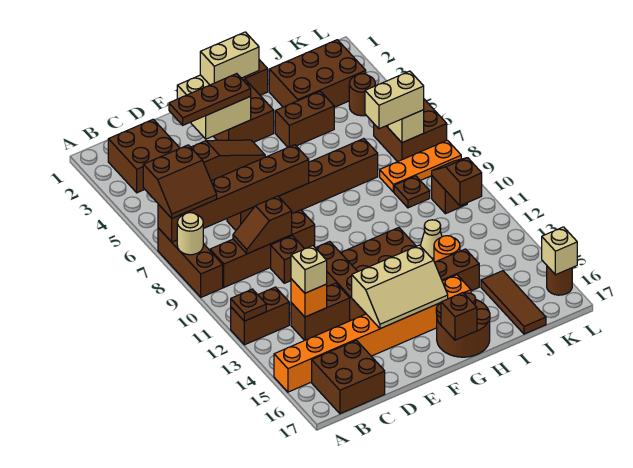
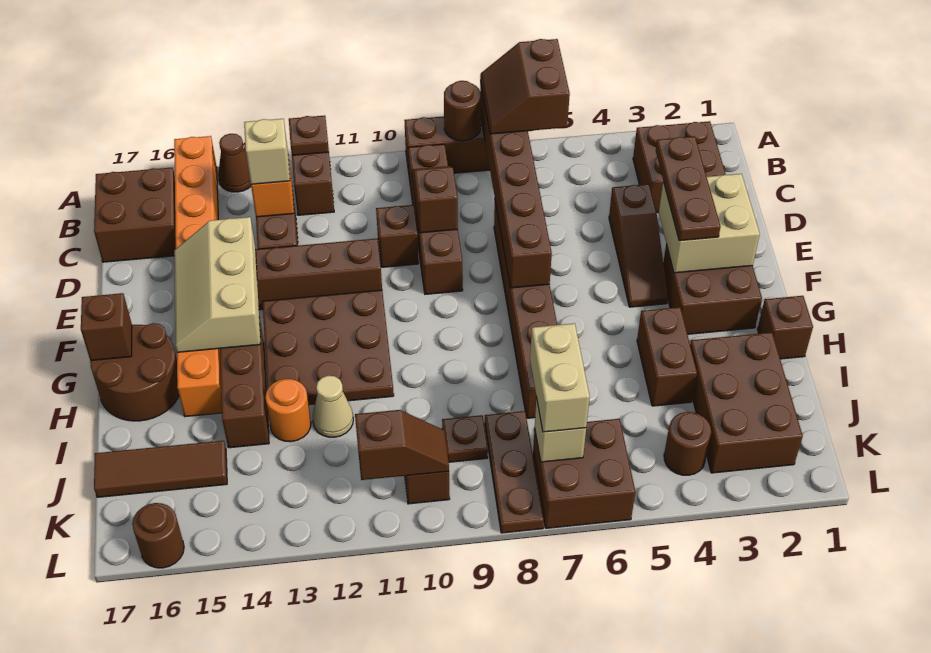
tan round brick A8 level 2 -> brown round brick A8 level 2
none -> brown cone A14 level 1
tan brick F2:G2 level 3 -> none
orange plate J8:L8 level 1 -> brown plate J8:L8 level 1
tan brick L16 level 2 -> none

